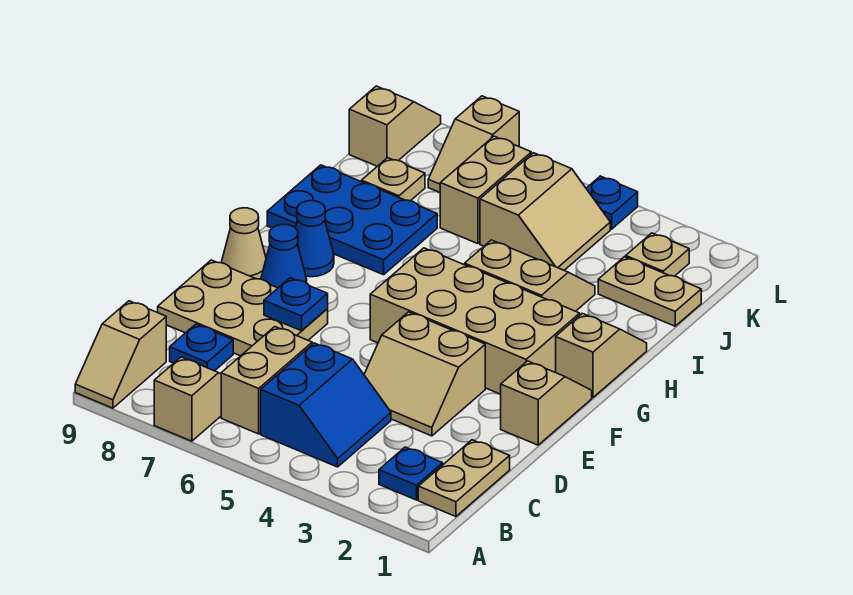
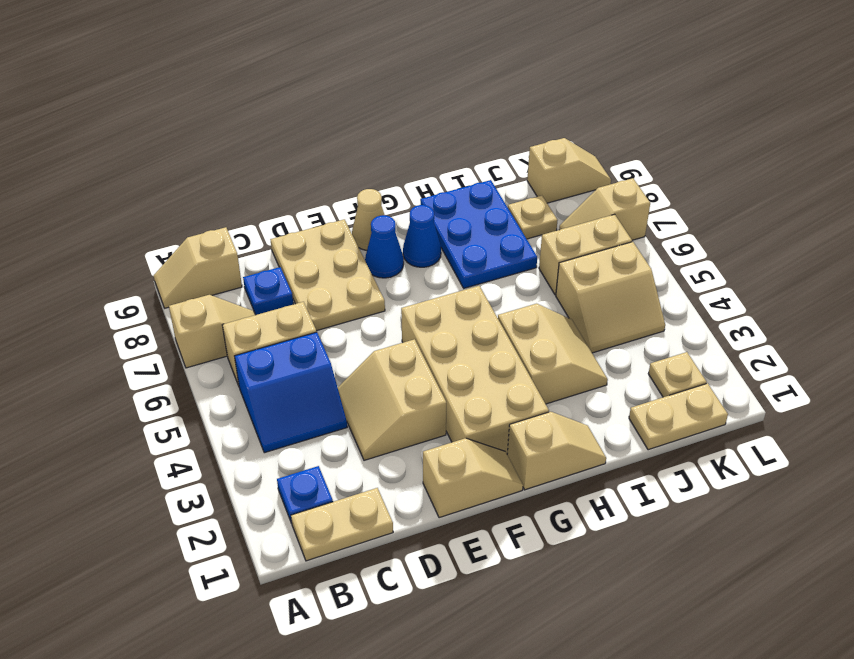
blue plate E7 level 2 -> none
tan plate J1:J2 level 1 -> tan plate J1:K1 level 1
blue plate L4 level 1 -> none

